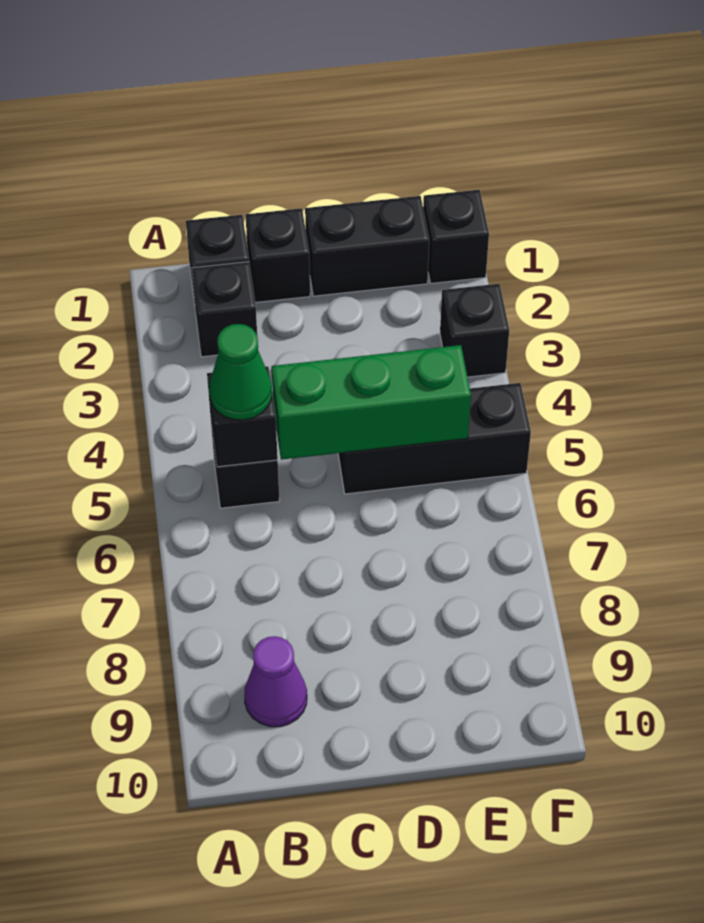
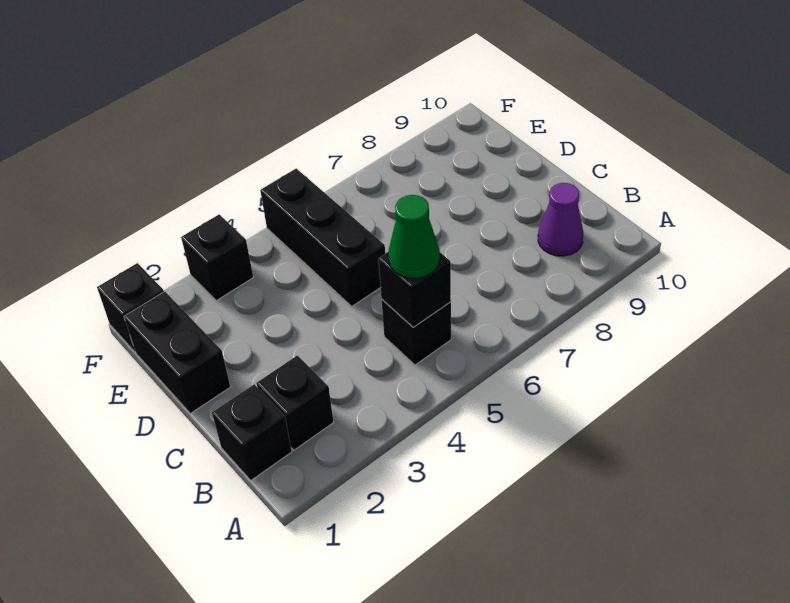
black brick C1 level 1 -> none
green brick C5:E5 level 2 -> none

